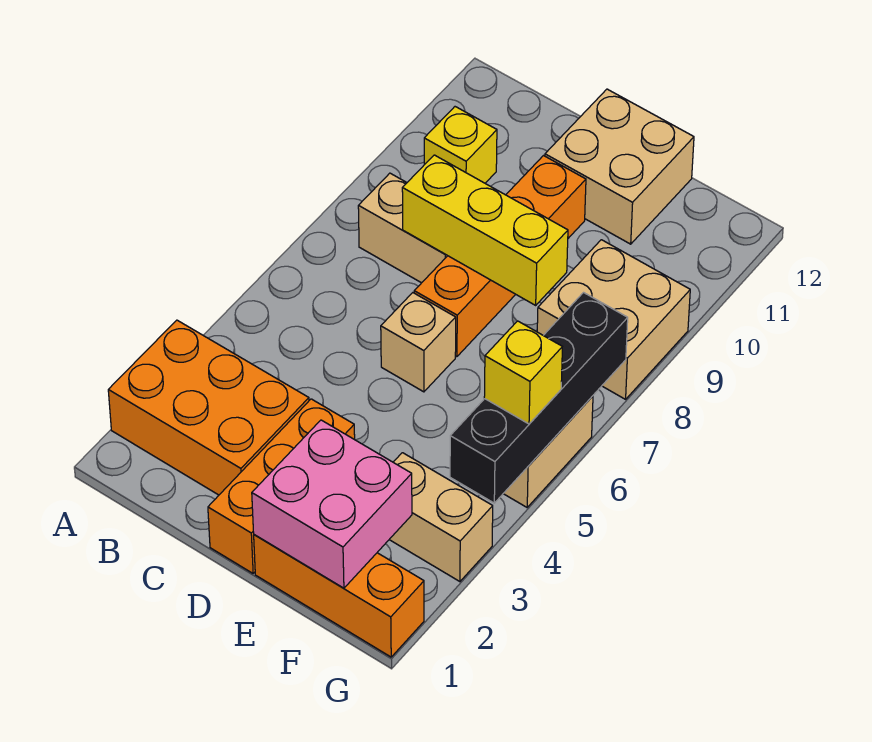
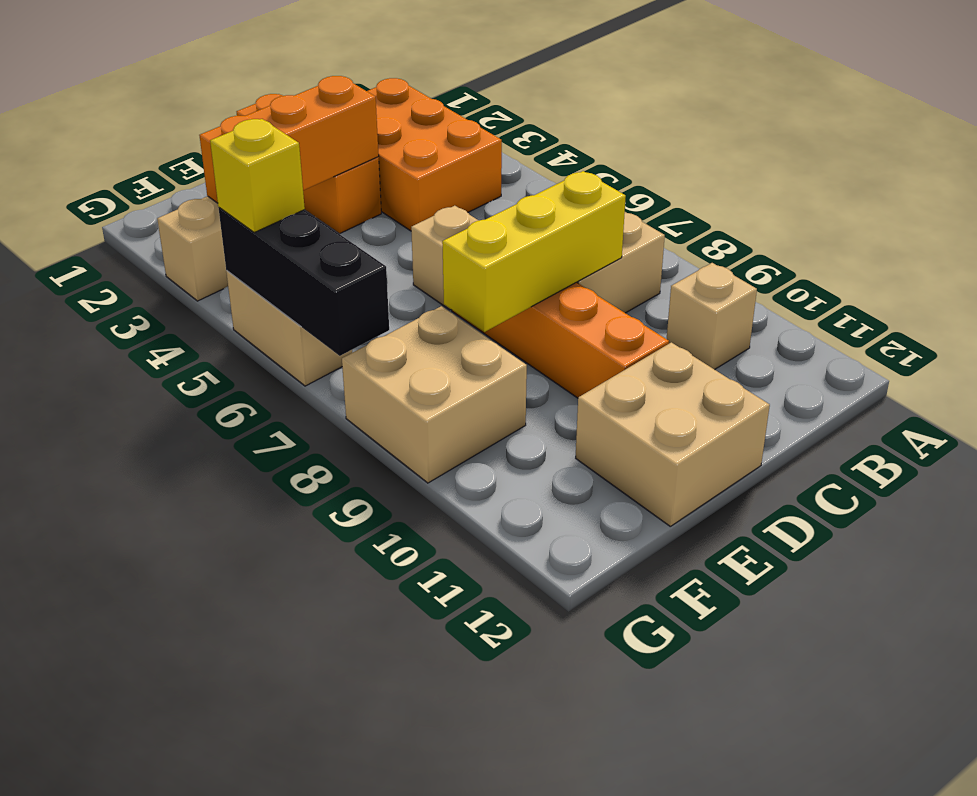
orange brick A2:C3 level 1 -> orange brick B2:C4 level 1
yellow brick B10 level 1 -> tan brick B10 level 1
orange brick E1:G1 level 1 -> orange brick D3:F3 level 2
pink brick E1:F2 level 2 -> none
black brick G4:G7 level 2 -> black brick G5:G7 level 2

